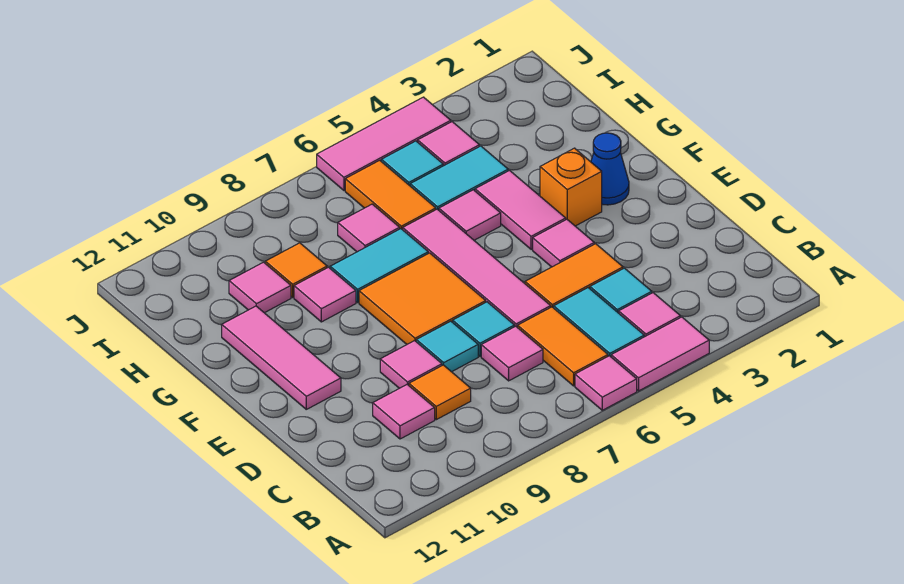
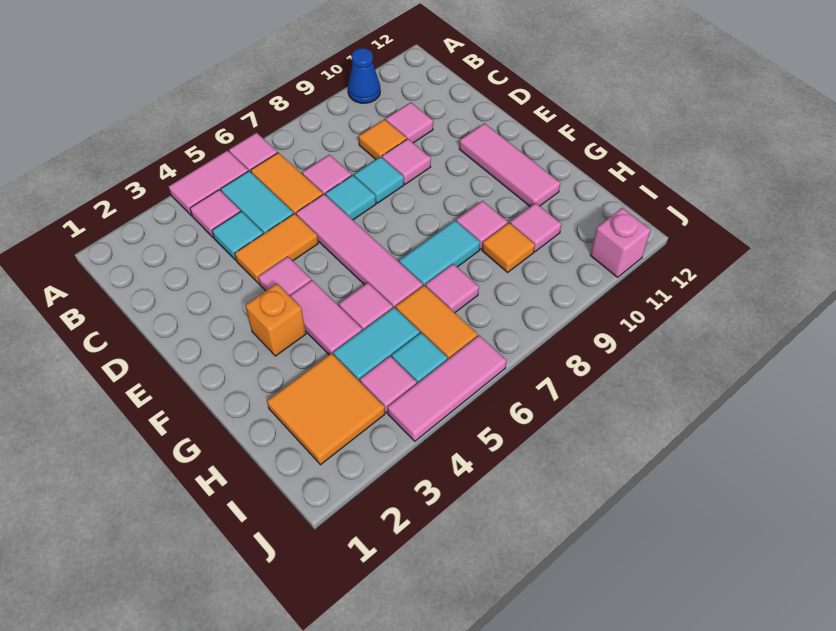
orange tile E7:F8 level 1 -> orange tile H2:I3 level 1
blue cone F2 level 1 -> blue cone A10 level 1
none -> pink brick J11 level 1

